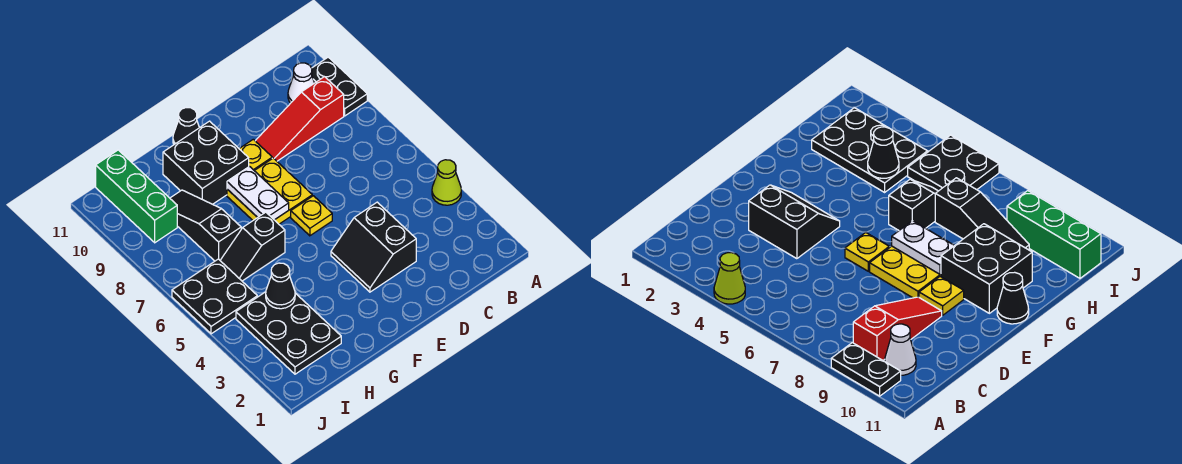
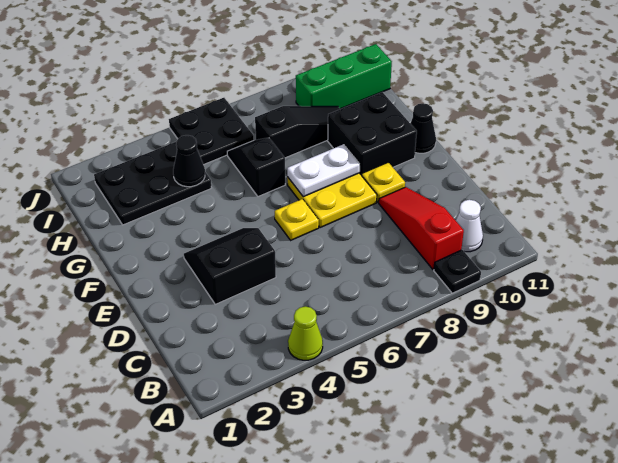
black plate A9:A10 level 1 -> black plate A9 level 1

